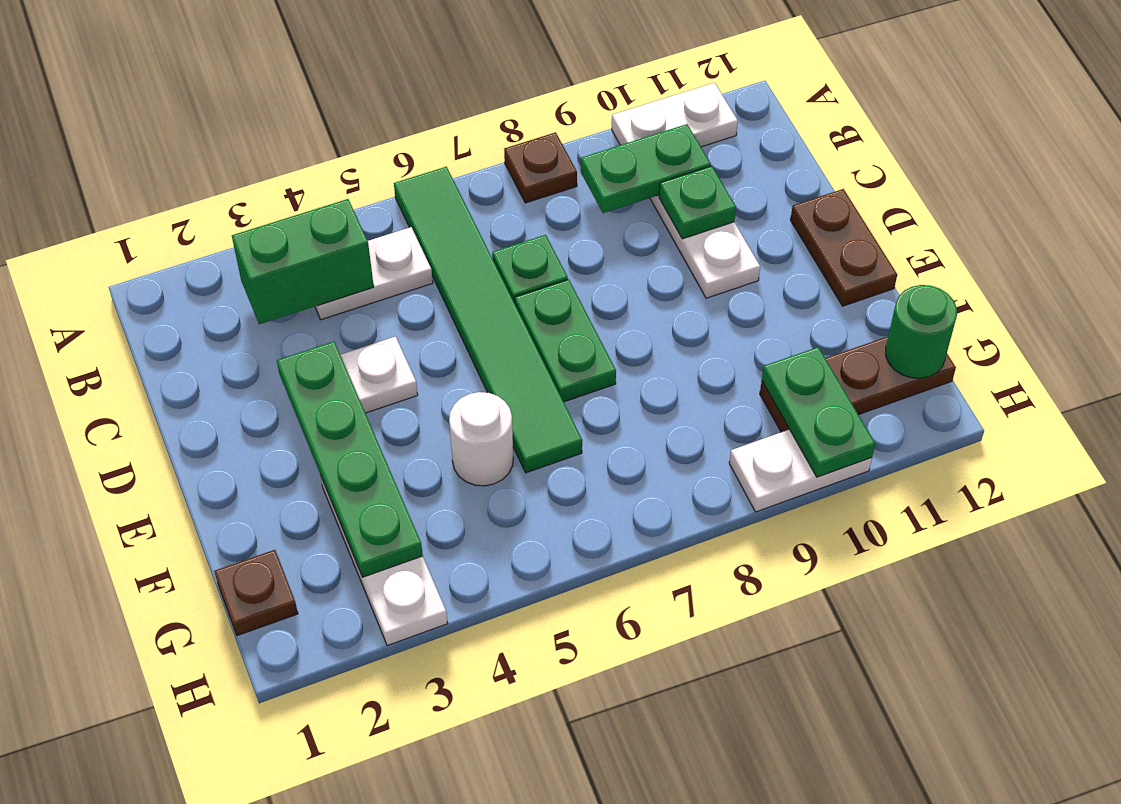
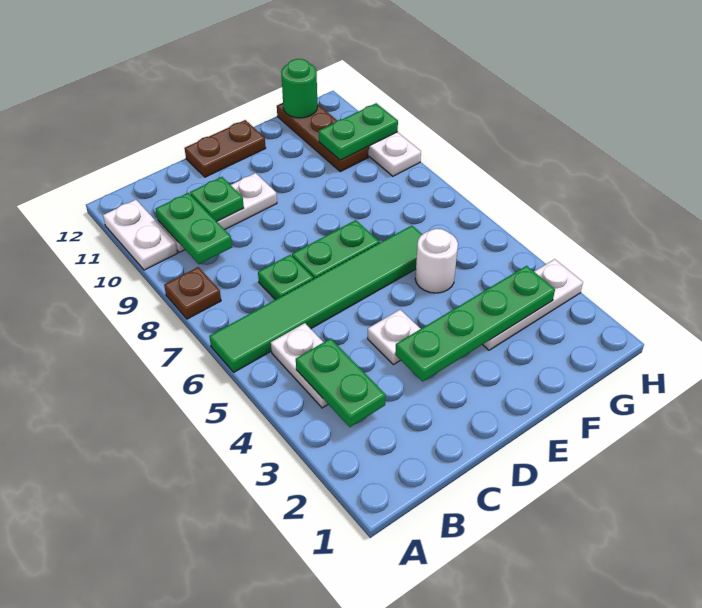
green brick B3:B4 level 2 -> green plate B3:B4 level 2
brown plate G1 level 1 -> none

